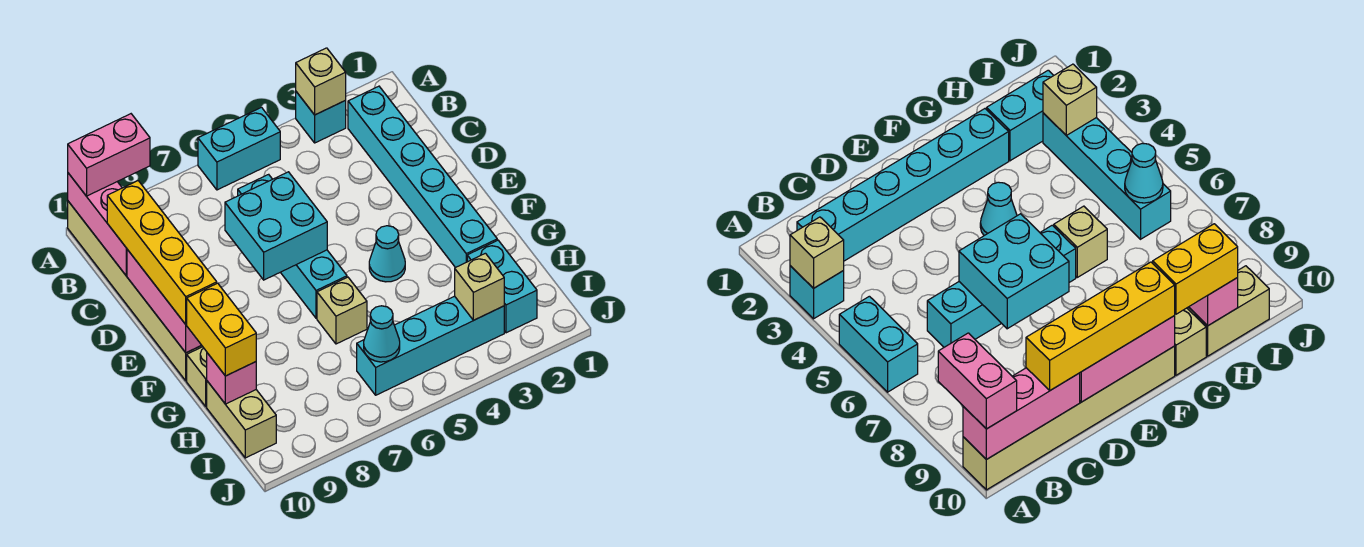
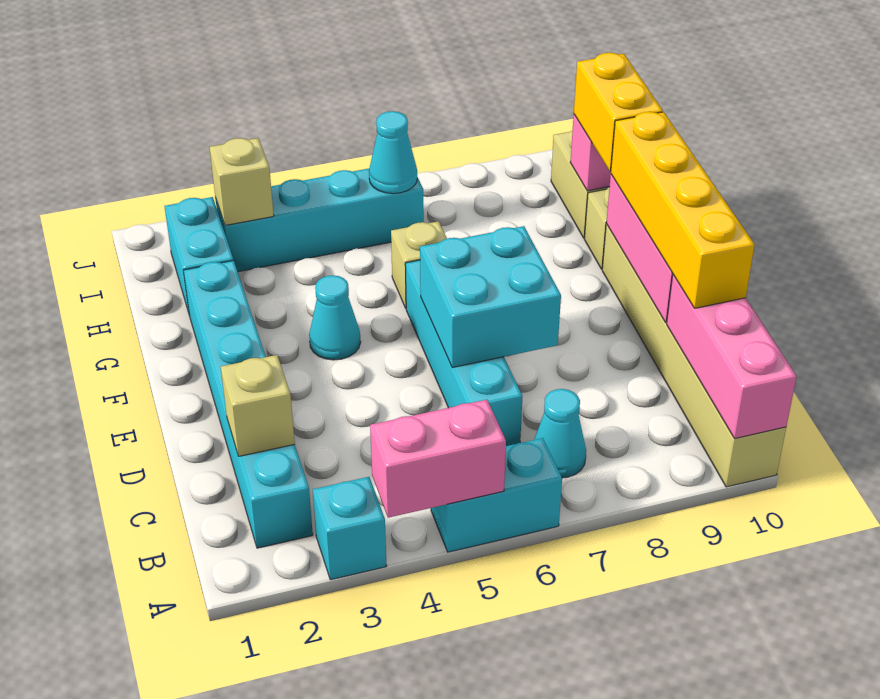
tan brick A3 level 2 -> tan brick C2 level 2
pink brick A9:A10 level 3 -> pink brick A4:A5 level 2
none -> cyan cone B7 level 1

